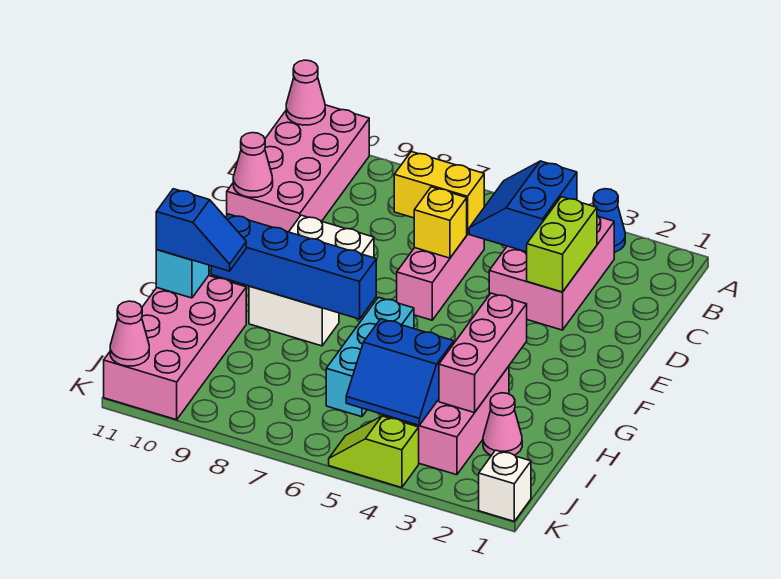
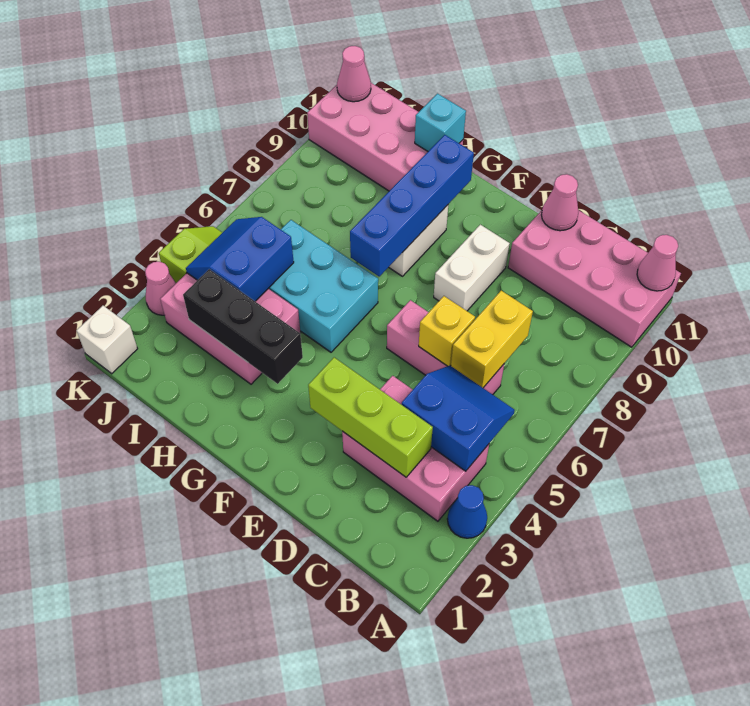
lime brick C3:D3 level 2 -> lime brick C3:E3 level 2
pink brick G3:I3 level 2 -> black brick G3:I3 level 2
cyan brick G6:I6 level 1 -> cyan brick G5:I6 level 1
blue slope H10:H11 level 3 top 11 -> none
pink cone I2 level 1 -> pink cone K3 level 1

